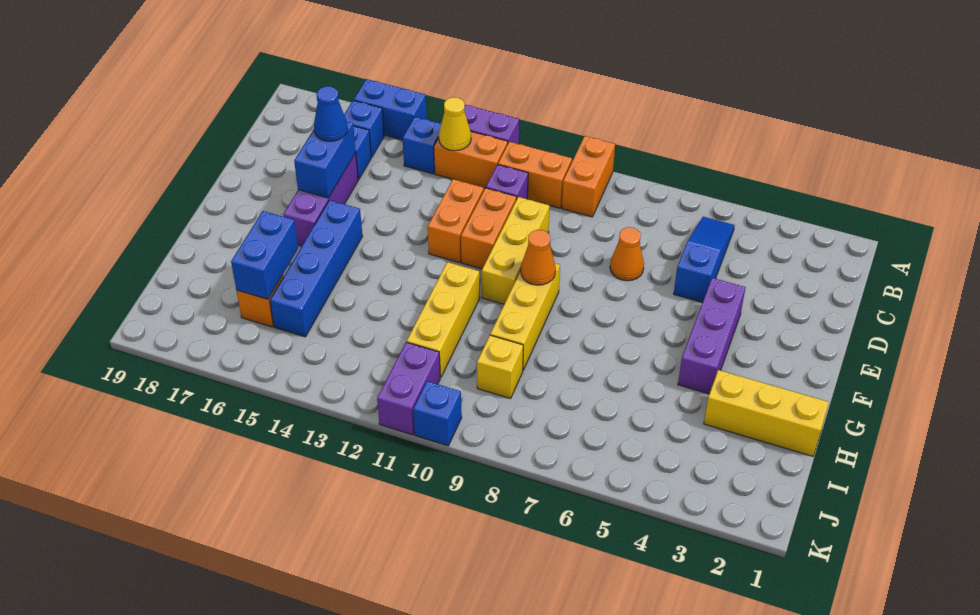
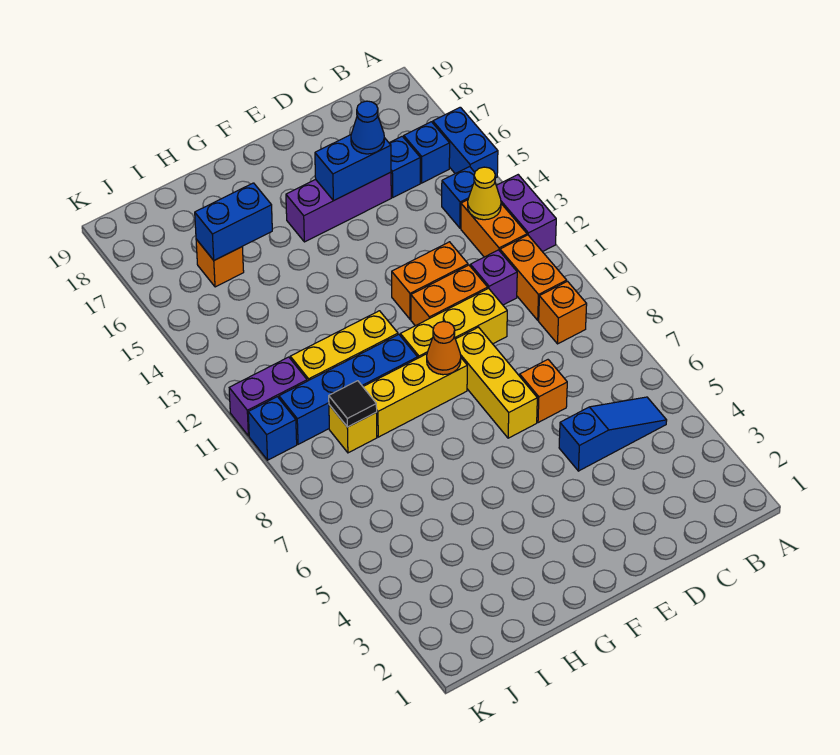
orange brick A9:B9 level 1 -> orange brick B9 level 1
orange cone D7 level 1 -> orange brick D7 level 1
purple brick E4:G4 level 1 -> none
blue brick F15:I15 level 1 -> blue brick G10:J10 level 1
yellow brick H1:H3 level 1 -> yellow brick E7:E9 level 1
none -> black tile I9 level 2

